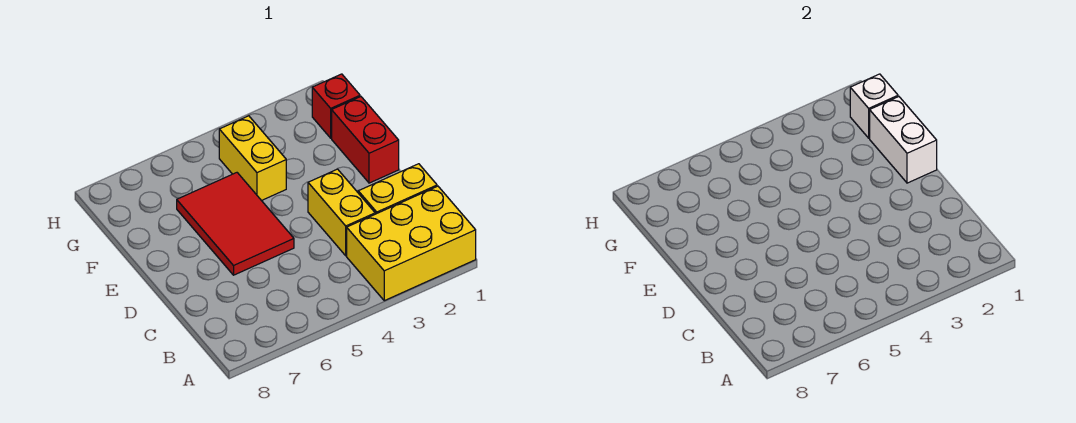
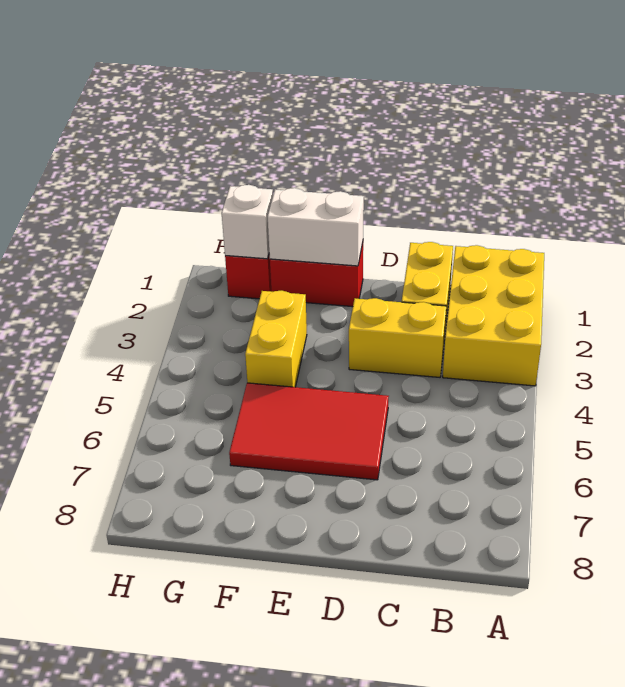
yellow brick F4:G4 level 1 -> yellow brick F3:F4 level 1

